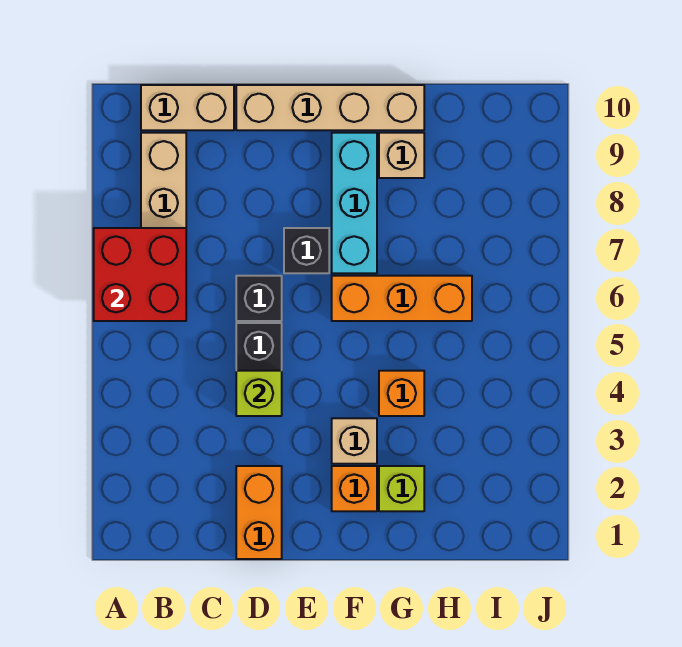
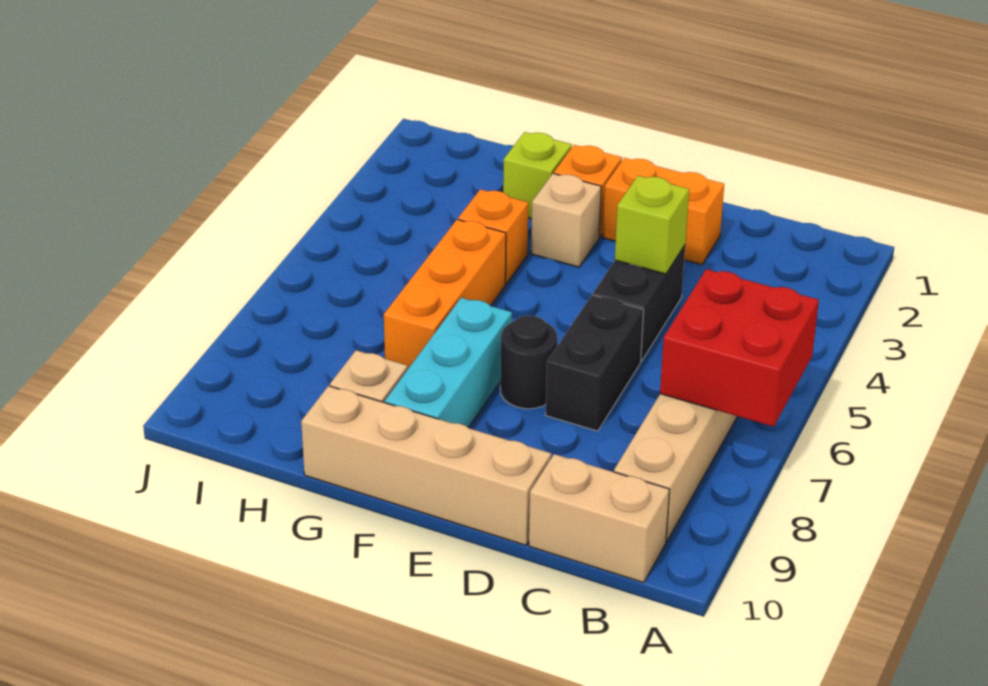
orange brick D1:D2 level 1 -> orange brick D2:E2 level 1
black brick D6 level 1 -> black brick D6:D7 level 1
black brick E7 level 1 -> black round brick E7 level 1
orange brick F6:H6 level 1 -> orange brick G5:G7 level 1

